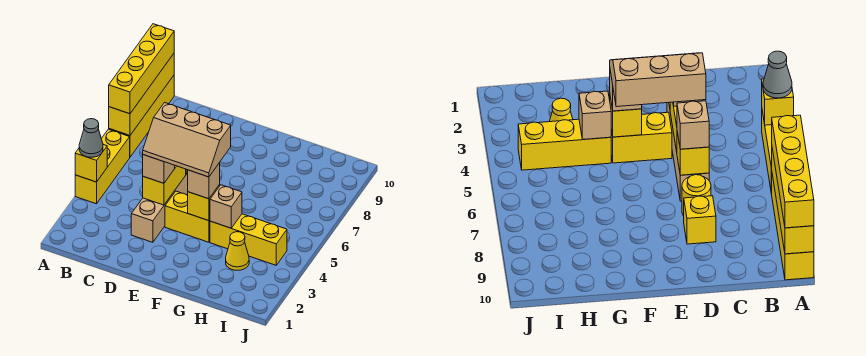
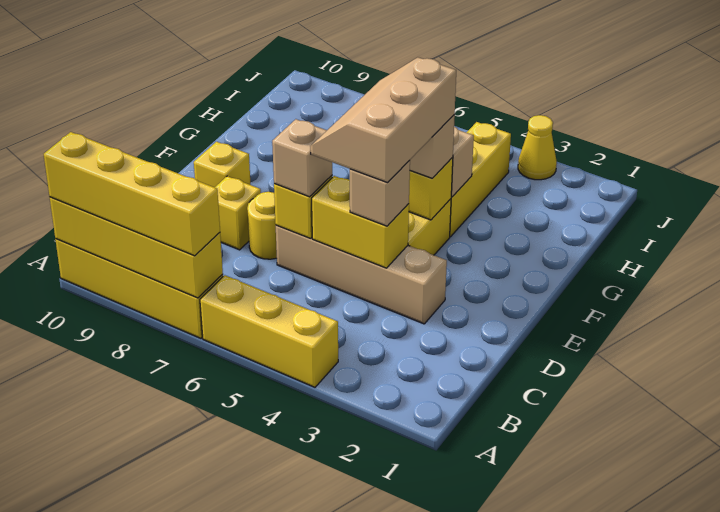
yellow brick A4 level 2 -> yellow brick E9 level 1
grey cone A4 level 3 -> none
tan slope D4:F5 level 4 top 5 -> tan slope D4:F5 level 4 top 4
yellow cone H3 level 1 -> yellow cone J3 level 1

